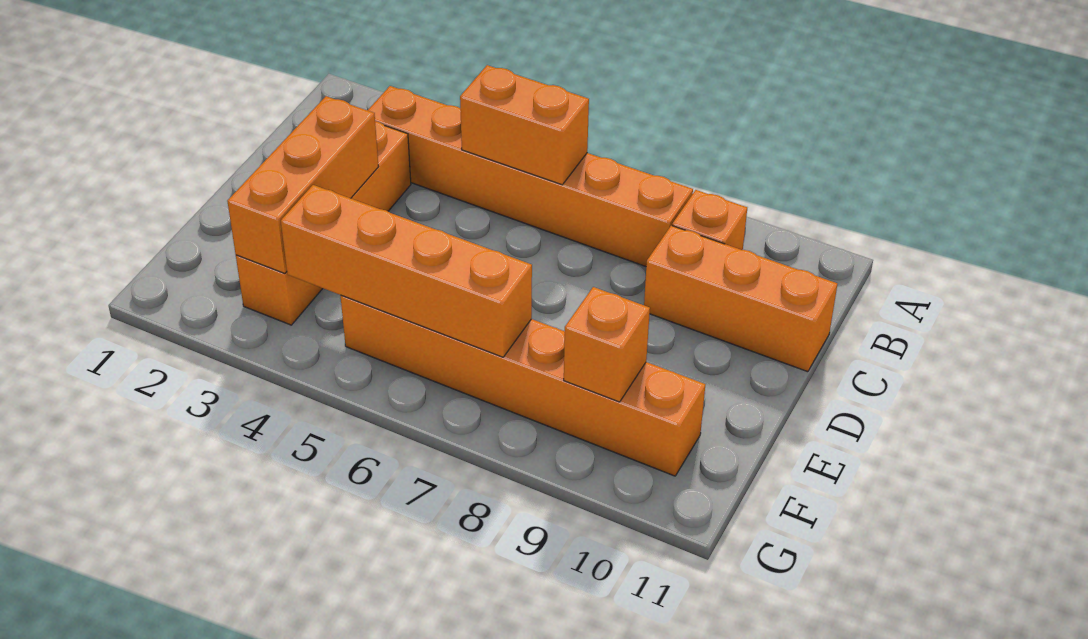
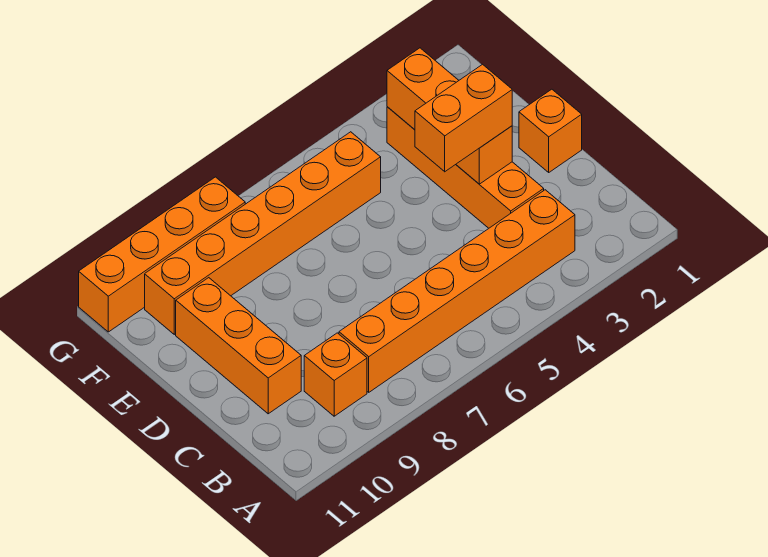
orange brick B5:B6 level 2 -> orange brick D3:D4 level 3
orange brick C9:C11 level 1 -> orange brick C10:E10 level 1
orange brick F4:F7 level 2 -> orange brick G8:G11 level 1
orange brick F9 level 2 -> orange brick D1 level 1

